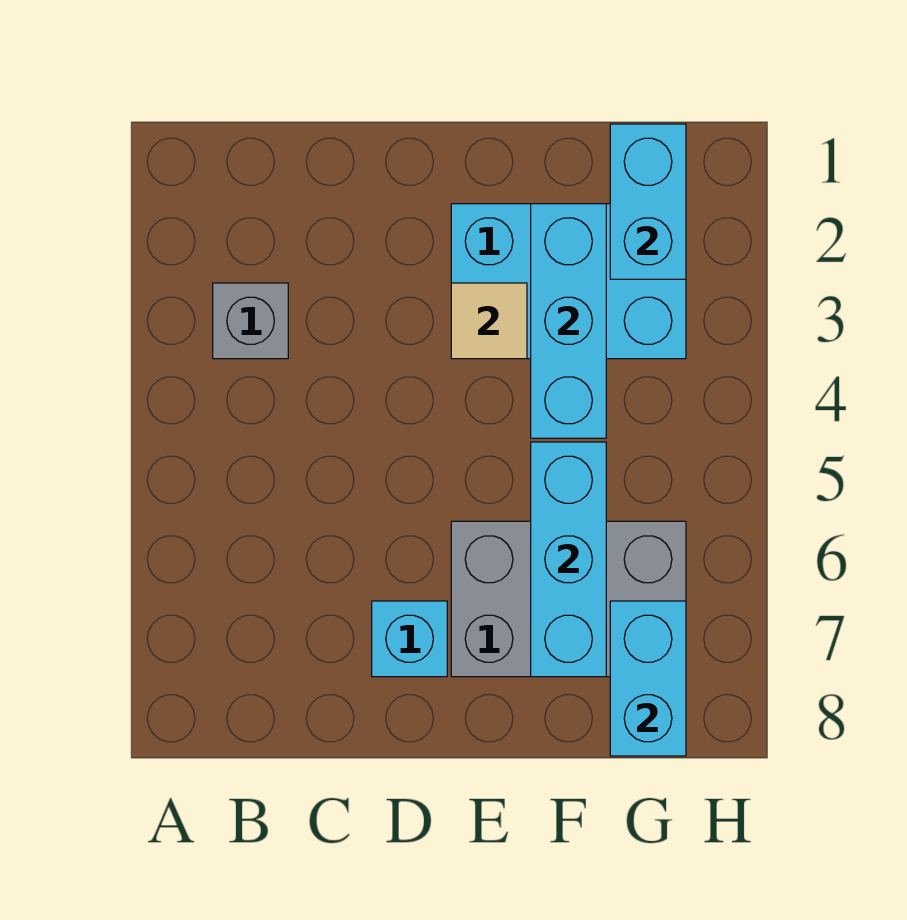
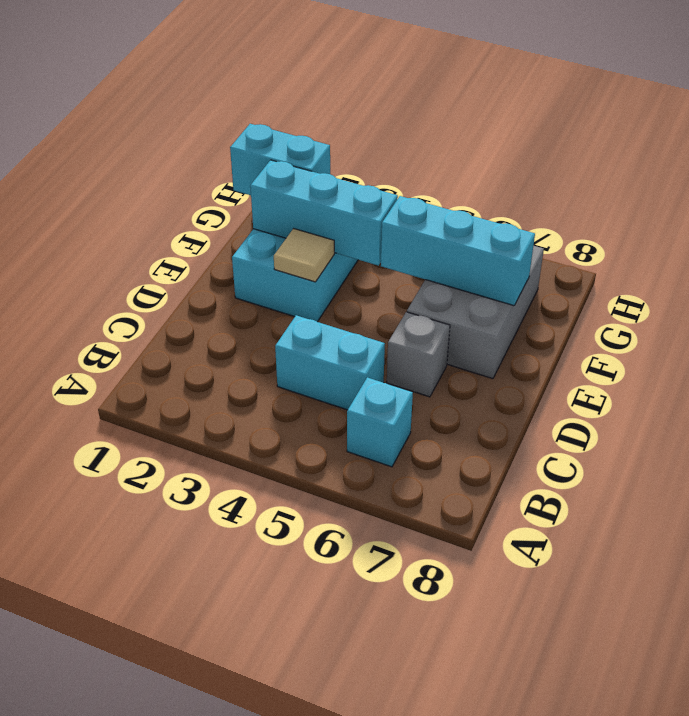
grey brick B3 level 1 -> grey brick D6 level 1
cyan brick D7 level 1 -> cyan brick B6 level 1
cyan brick G7:G8 level 2 -> cyan brick C4:C5 level 1

